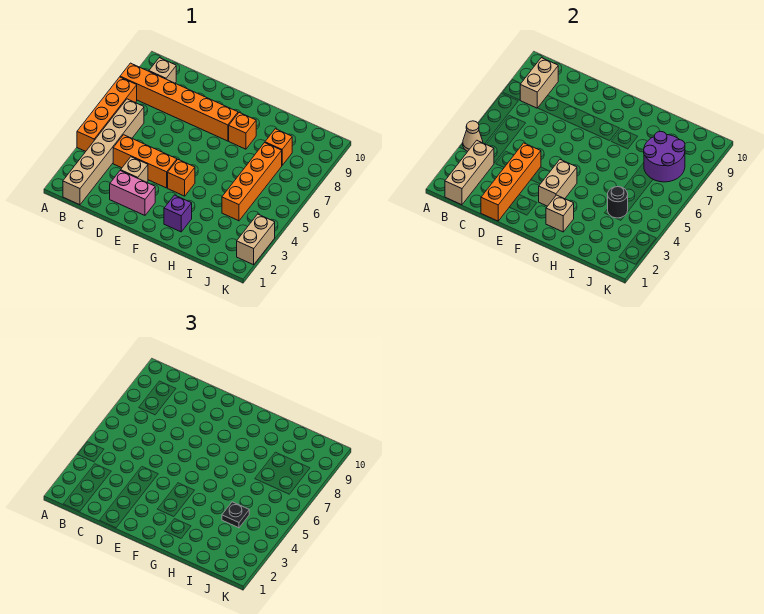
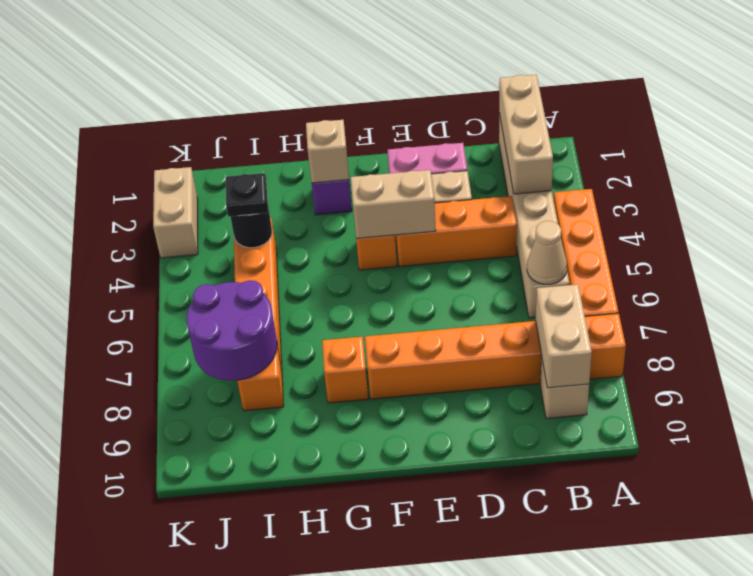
tan cone A4 level 2 -> tan cone B6 level 2
orange brick D1:D4 level 2 -> none
tan brick F3:F4 level 2 -> tan brick E4:F4 level 2

